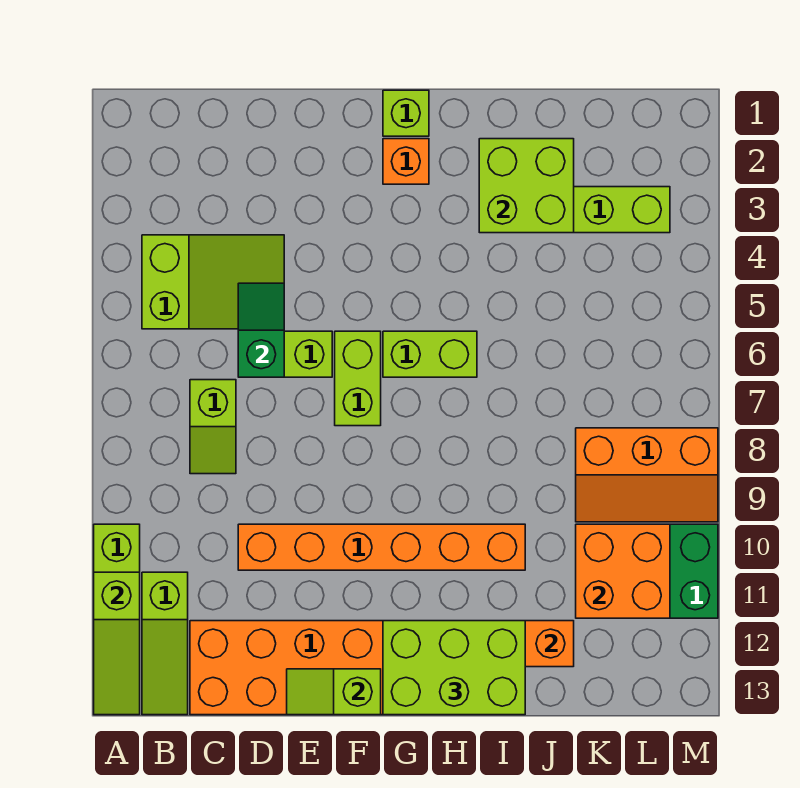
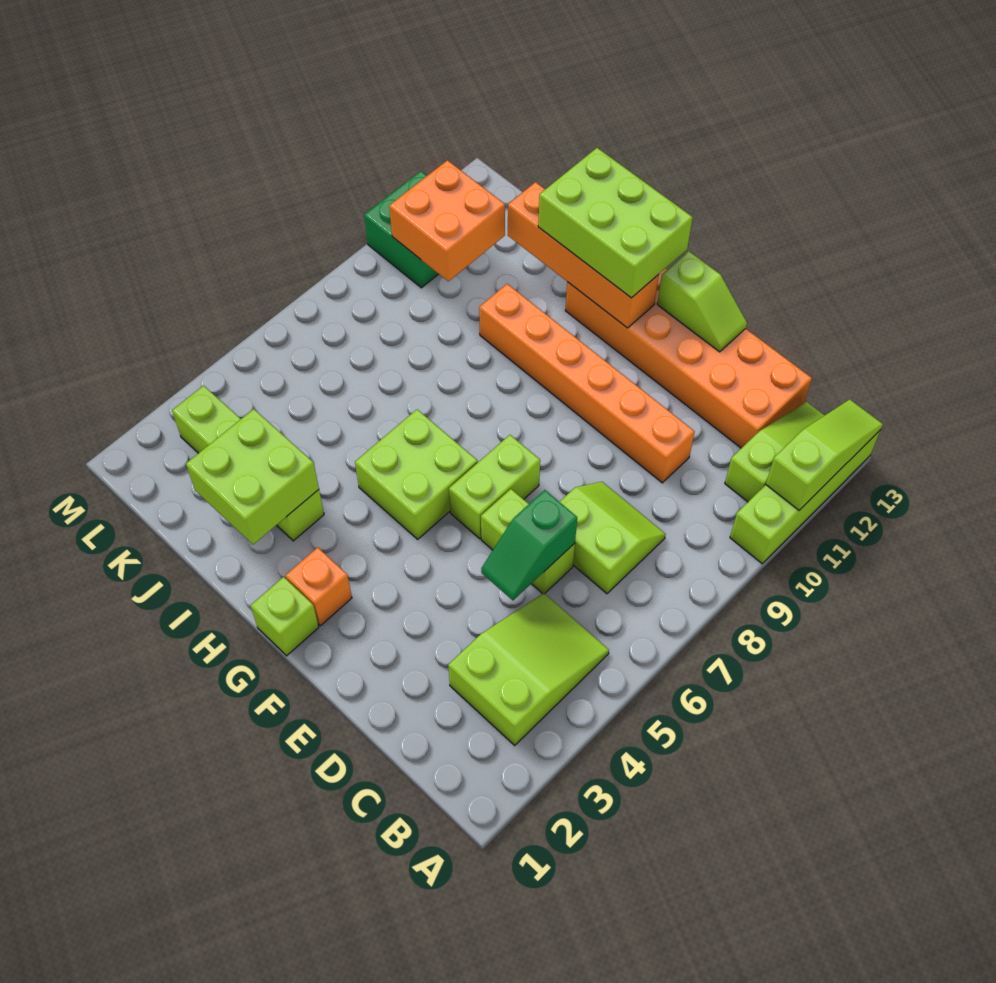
lime slope B4:D5 level 1 top B -> lime slope B3:C5 level 1 top 3
lime slope C7:C8 level 1 top 7 -> lime slope C7:D8 level 1 top 7
lime brick G6:H6 level 1 -> lime brick G5:H6 level 1
orange slope K8:M9 level 1 top 8 -> none

